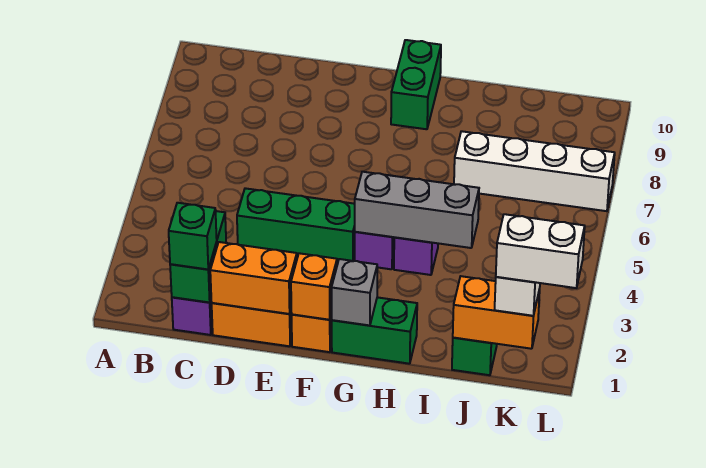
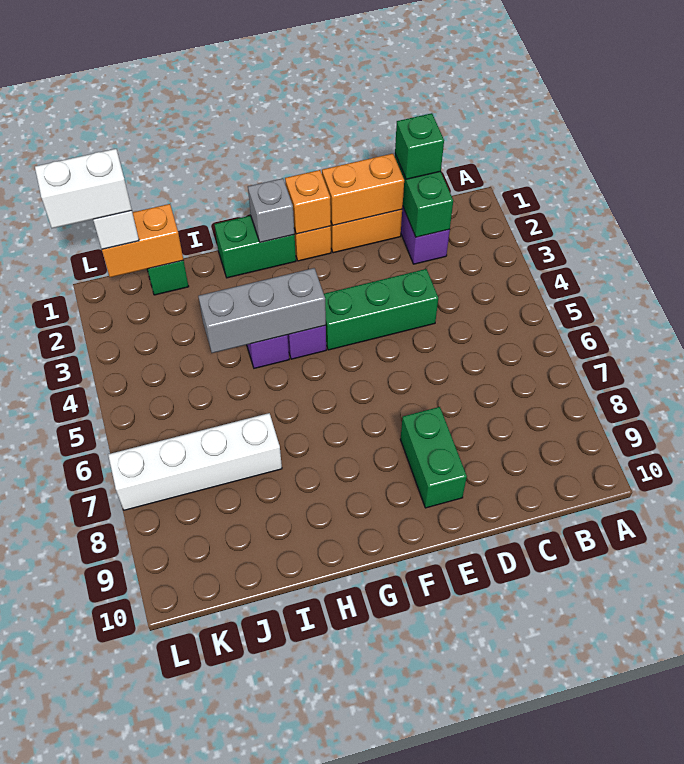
green brick G9:G10 level 1 -> green brick E8:E9 level 1

